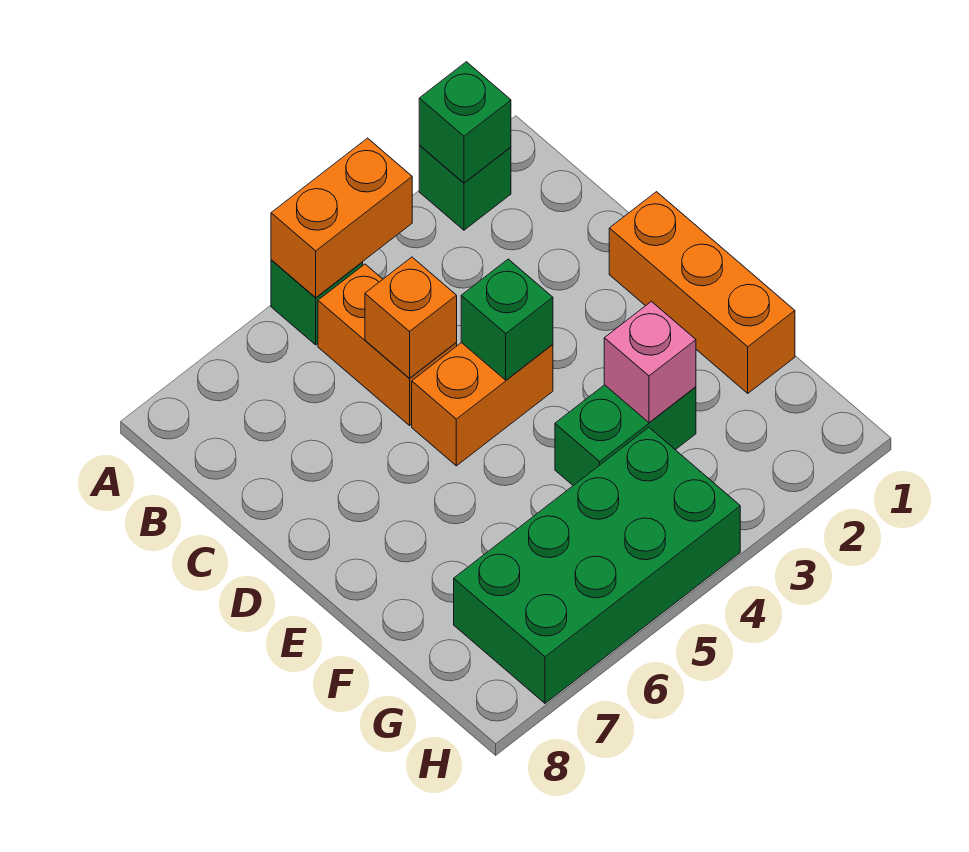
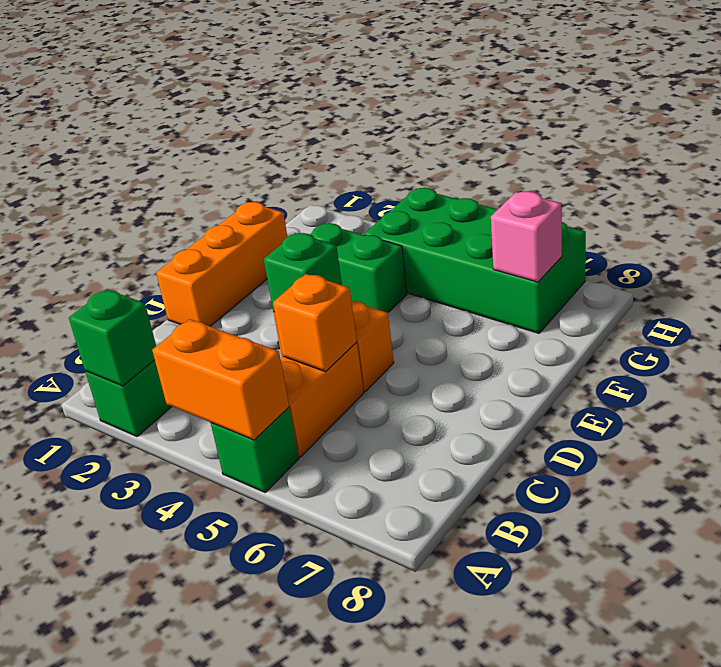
pink brick F3 level 2 -> pink brick G7 level 2

